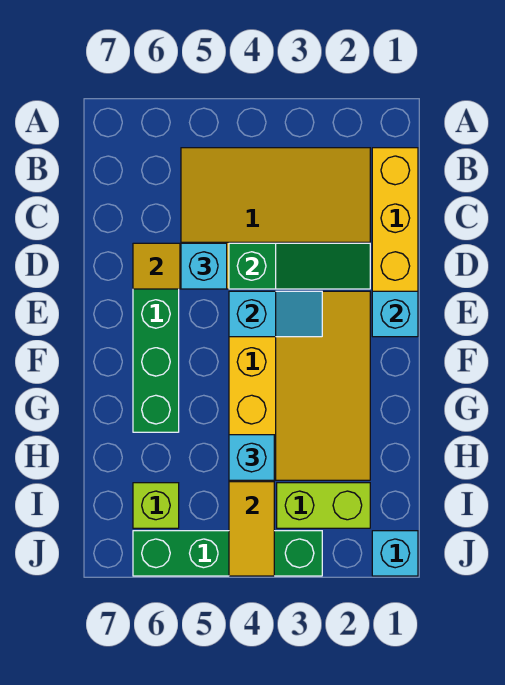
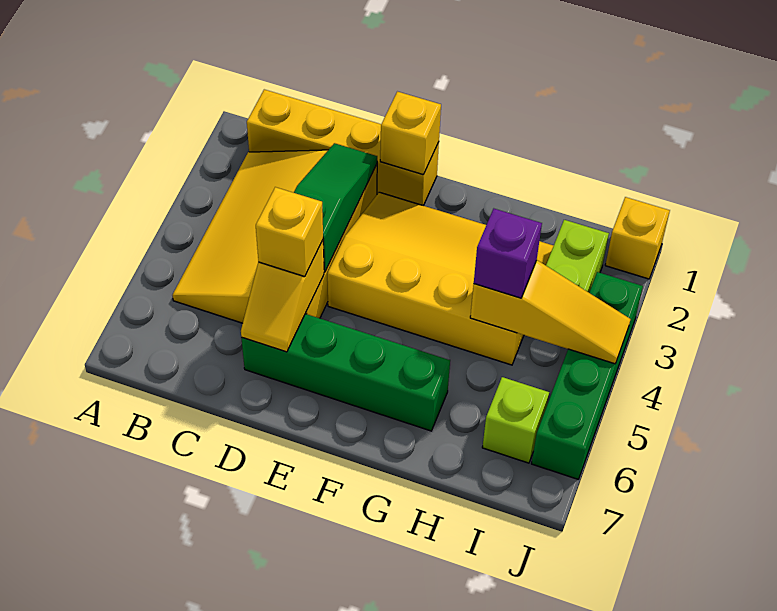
cyan brick D5 level 3 -> yellow brick D5 level 3
cyan brick E1 level 2 -> yellow brick E1 level 2
cyan slope E3:E4 level 2 top 4 -> none
cyan brick H4 level 3 -> purple brick H4 level 3
cyan brick J1 level 1 -> yellow brick J1 level 1

